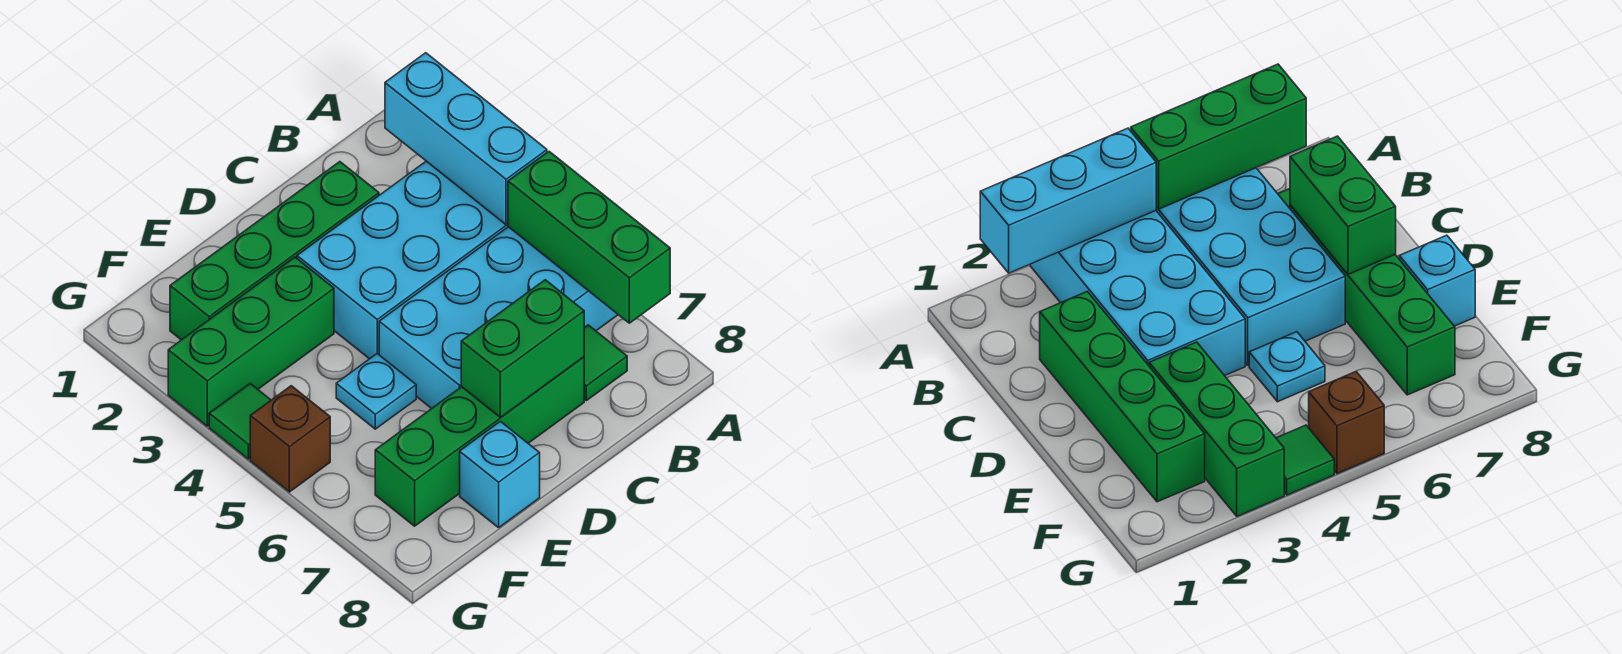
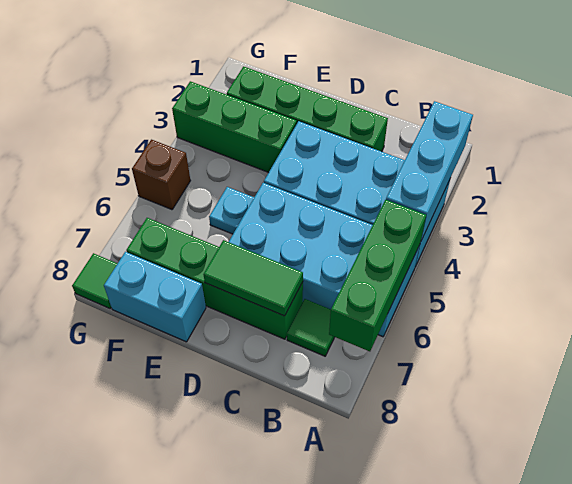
green brick C7:D7 level 2 -> green tile C7:D7 level 2
cyan brick E8 level 1 -> cyan brick E8:F8 level 1
green tile G4 level 1 -> green tile G8 level 1

